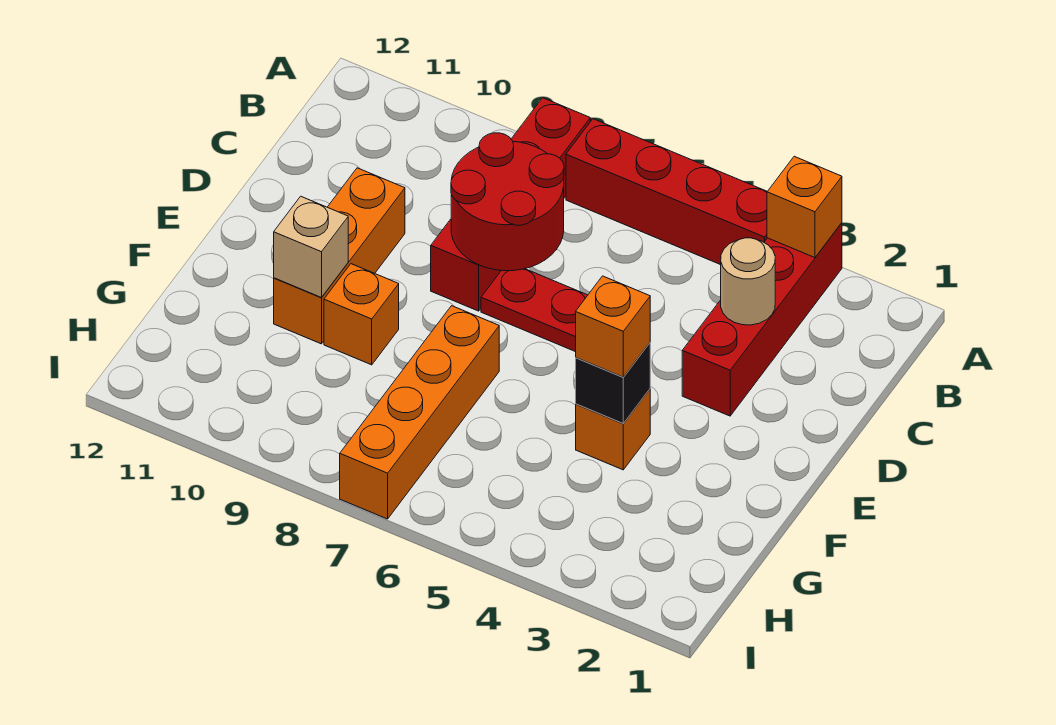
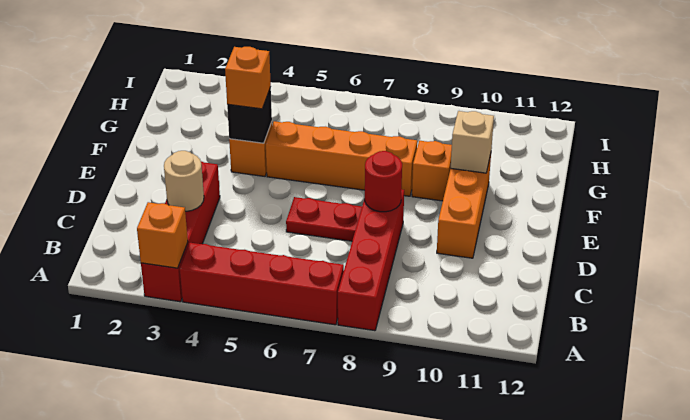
red round brick C7:D8 level 2 -> red round brick D8 level 2
orange brick F7:I7 level 1 -> orange brick F5:F8 level 1

